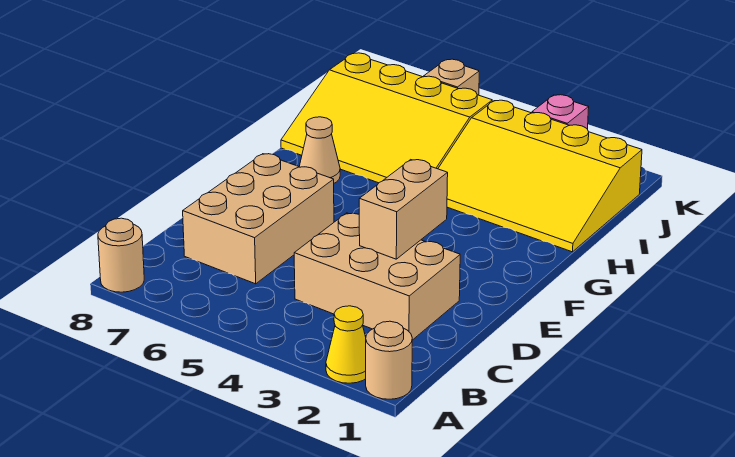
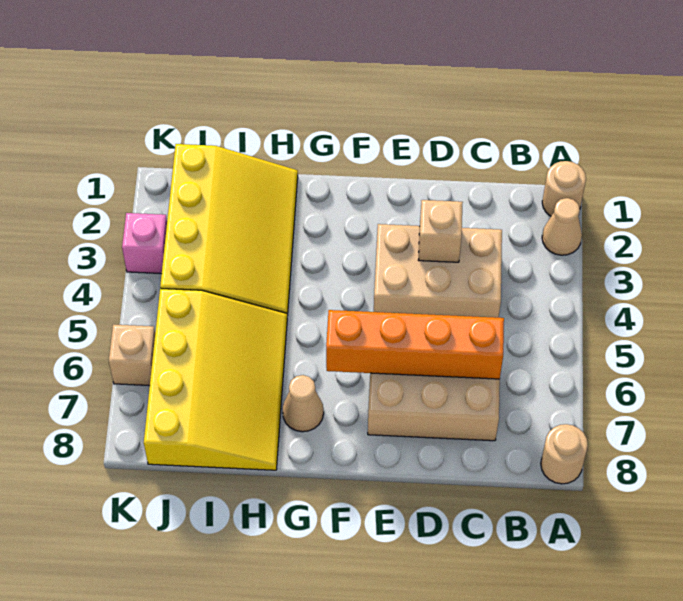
yellow cone A2 level 1 -> tan cone A2 level 1
tan brick C2:D4 level 1 -> tan brick C3:E4 level 1
none -> orange brick C6:F6 level 2
tan brick D3:E3 level 2 -> tan brick D3 level 2

